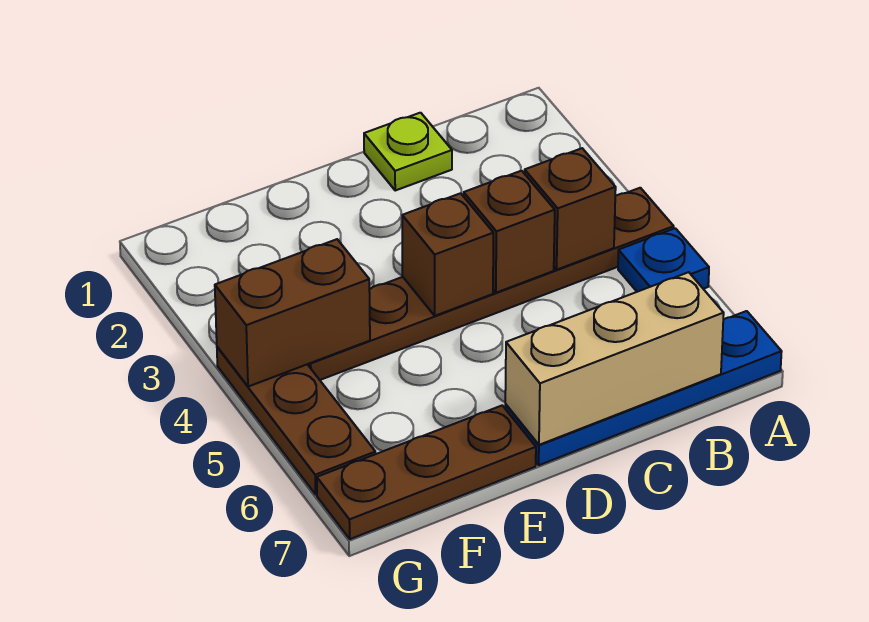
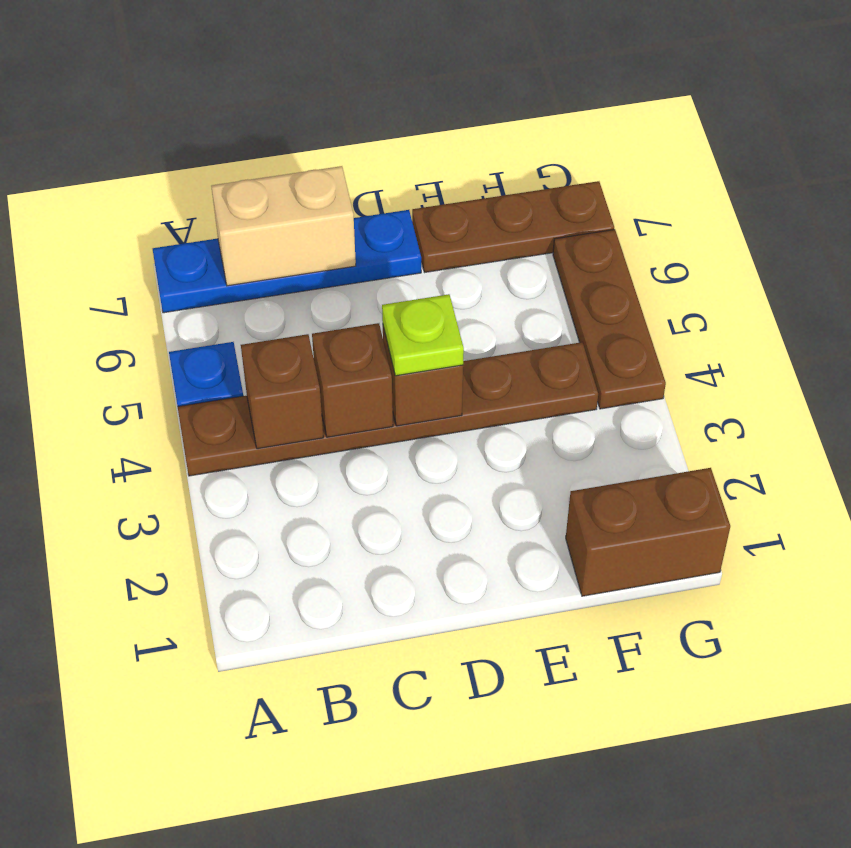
tan brick B7:D7 level 2 -> tan brick B7:C7 level 2
lime plate C1 level 1 -> lime plate D4 level 3
brown brick F4:G4 level 2 -> brown brick F1:G1 level 1

